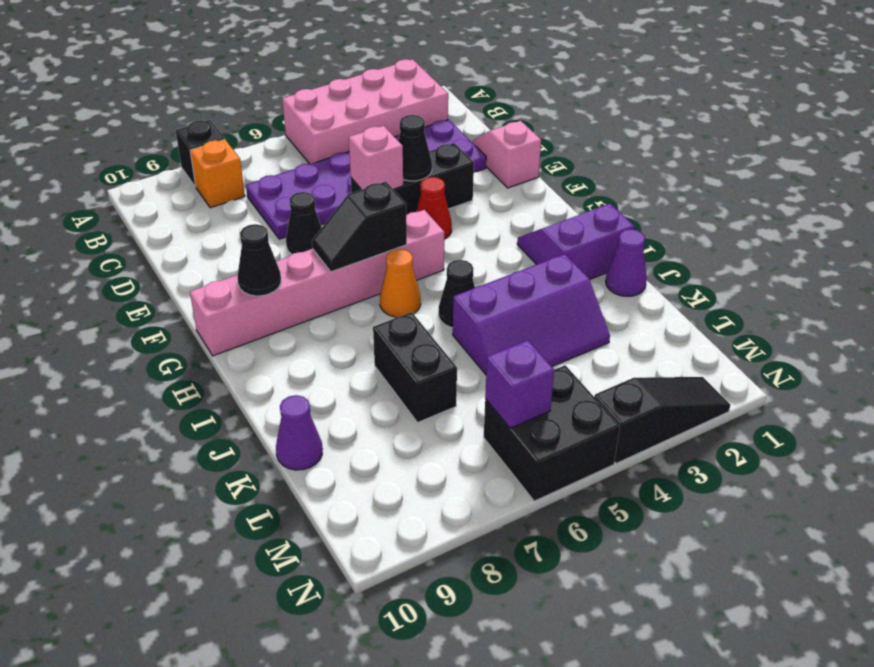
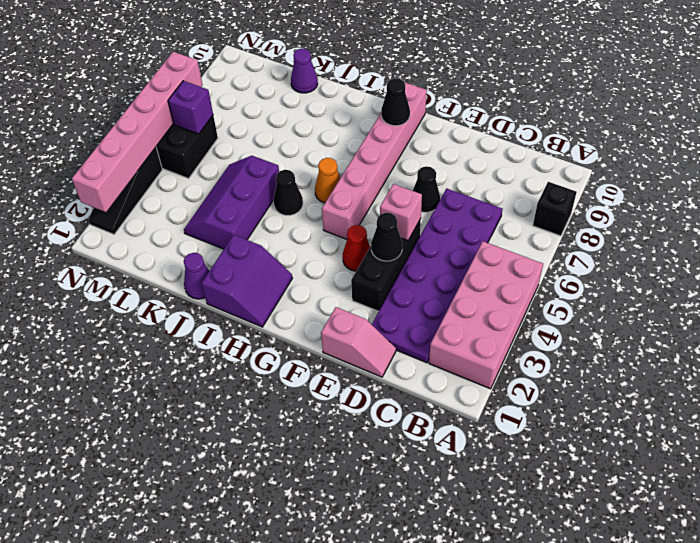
orange brick B8 level 1 -> none
black slope G6:G7 level 2 top 6 -> none
black brick J7:K7 level 1 -> none
none -> pink brick N2:N7 level 2

